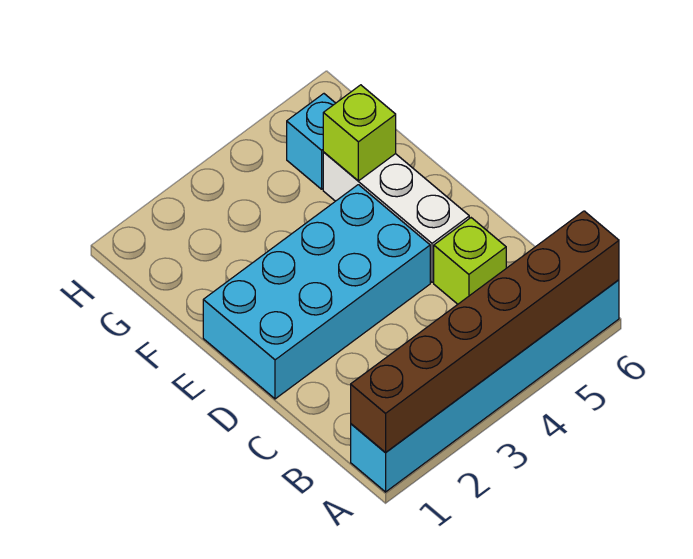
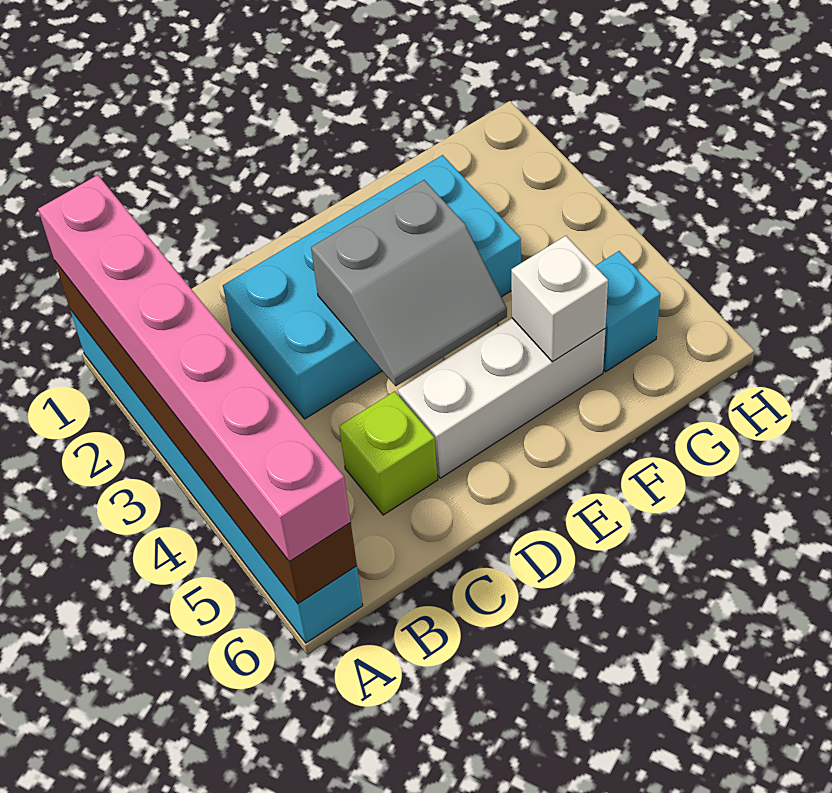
none -> pink brick A1:A6 level 3
cyan brick D1:E4 level 1 -> cyan brick C2:F3 level 1
none -> grey slope D3:E4 level 2 top 3
lime brick F5 level 2 -> white brick F5 level 2

